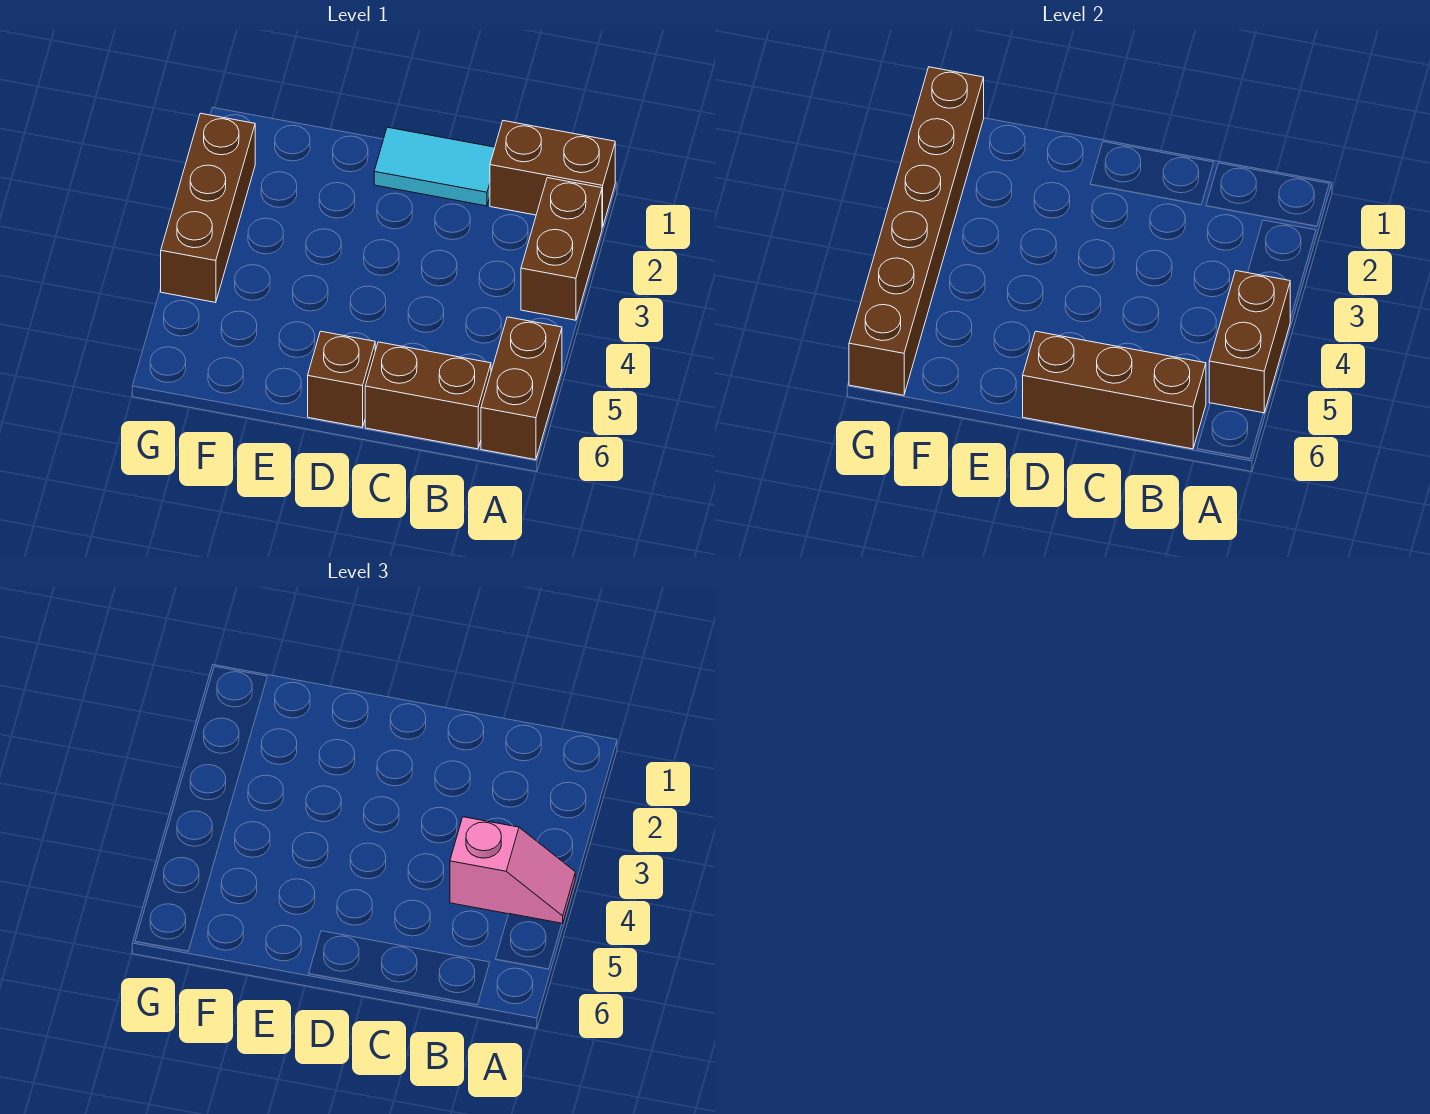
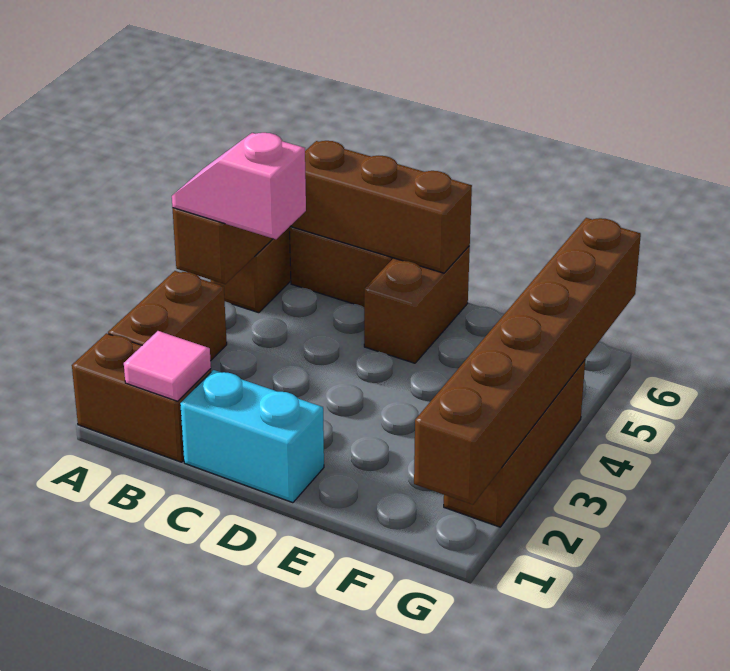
none -> pink tile B1 level 2
cyan tile C1:D1 level 1 -> cyan brick C1:D1 level 1
brown brick D6 level 1 -> brown brick D5:D6 level 1

